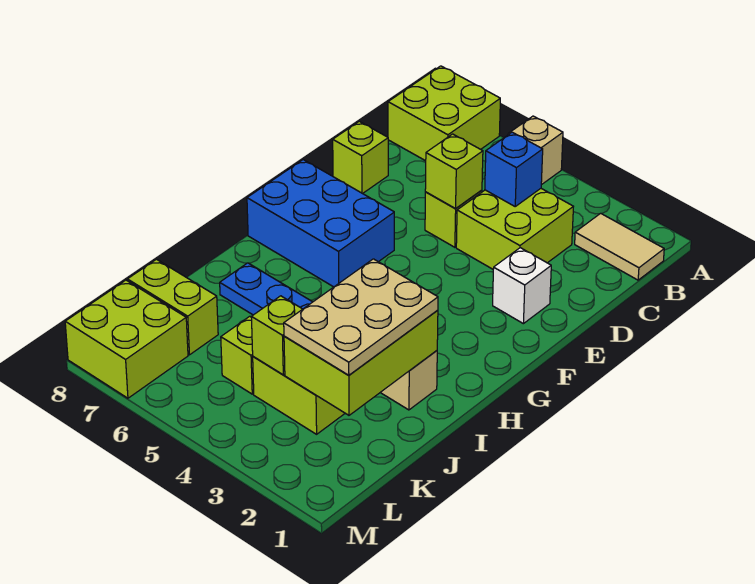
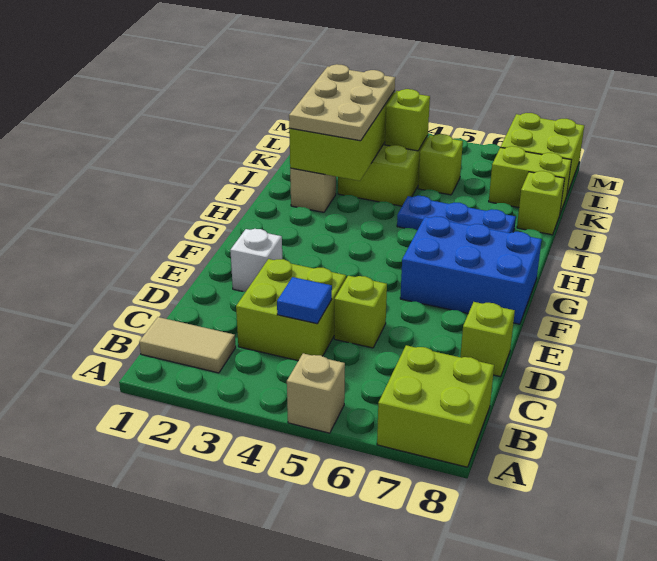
blue brick C4 level 2 -> blue tile C4 level 2
lime brick D5 level 2 -> lime brick J8 level 1

